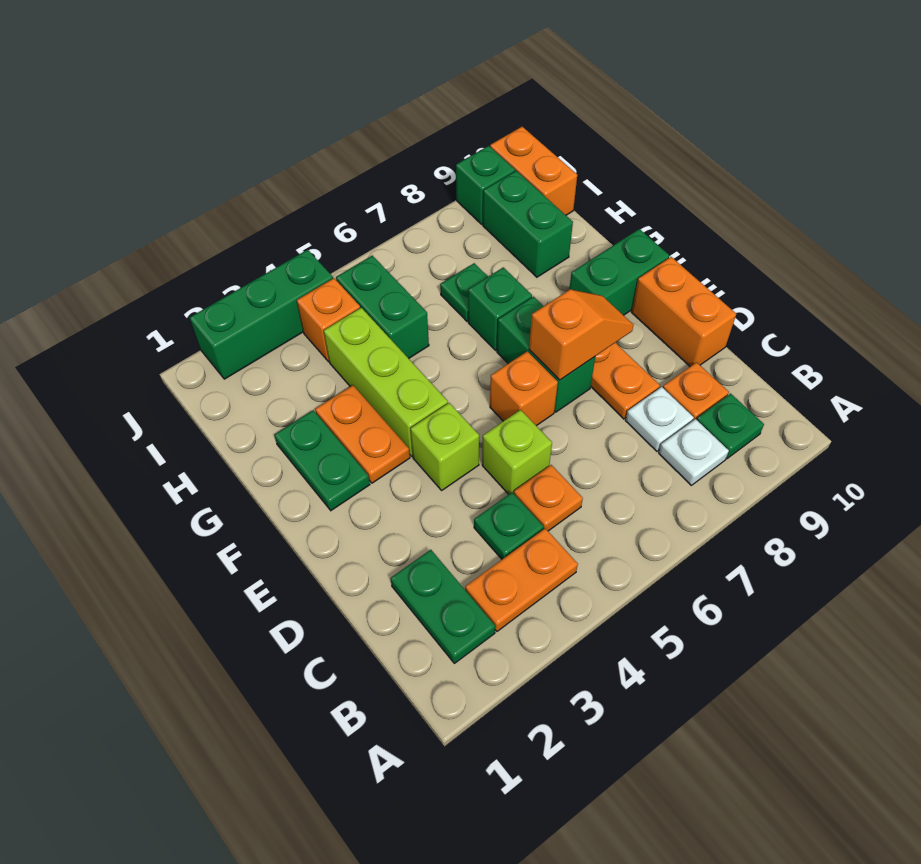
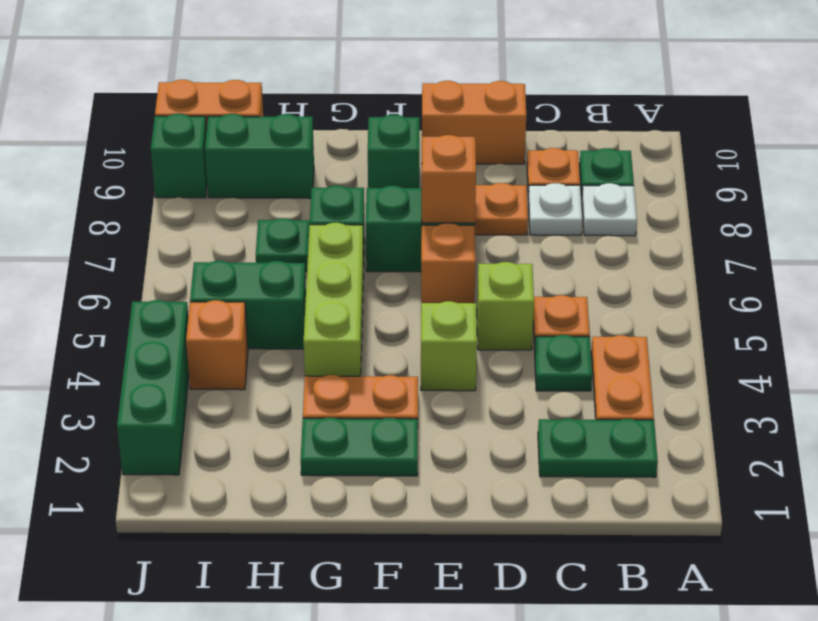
lime brick F4:H4 level 1 -> lime brick G4:G6 level 1
green brick F9:F10 level 1 -> green brick F9 level 1

